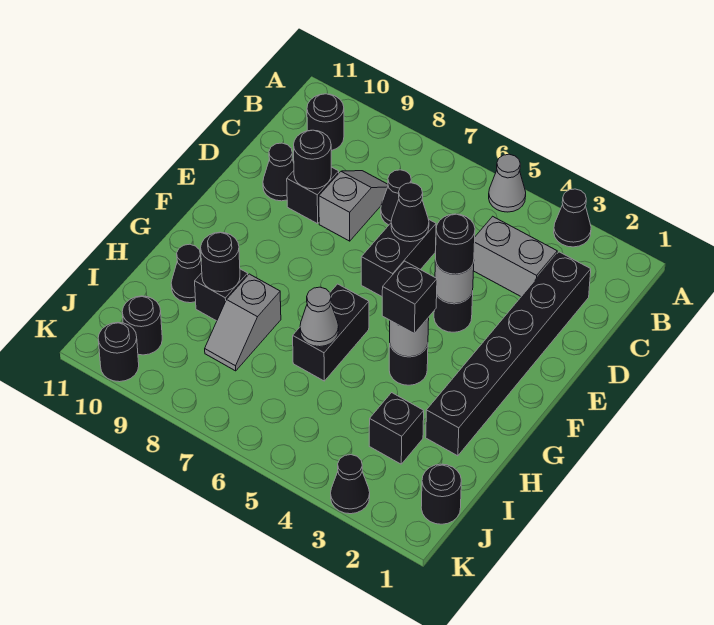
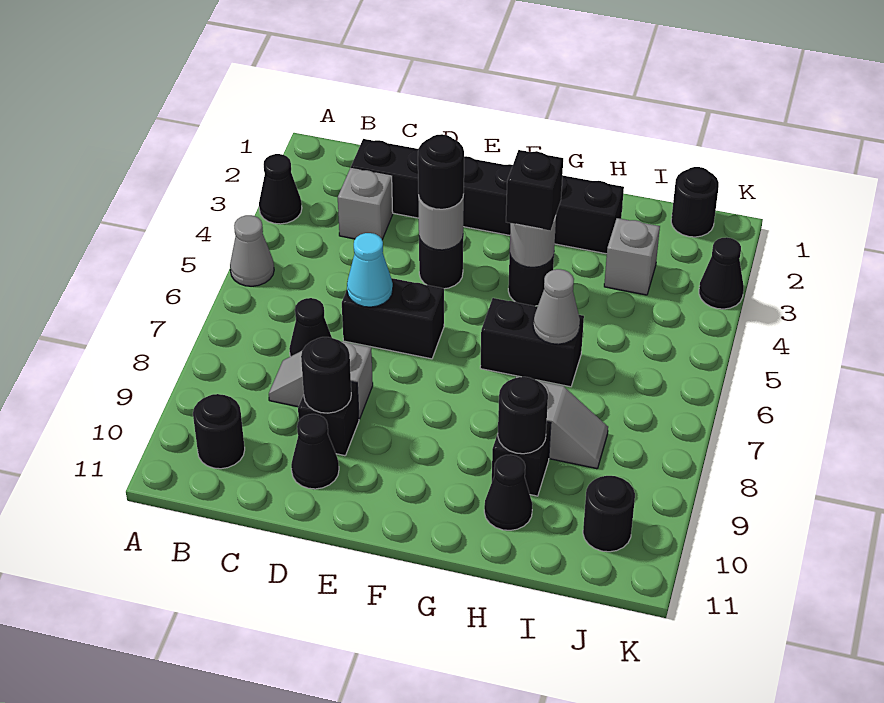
grey brick C3:C4 level 1 -> grey brick C3 level 1
black cone D6 level 2 -> cyan cone D6 level 2
black brick I3 level 1 -> grey brick I3 level 1
black round brick K10 level 1 -> none

